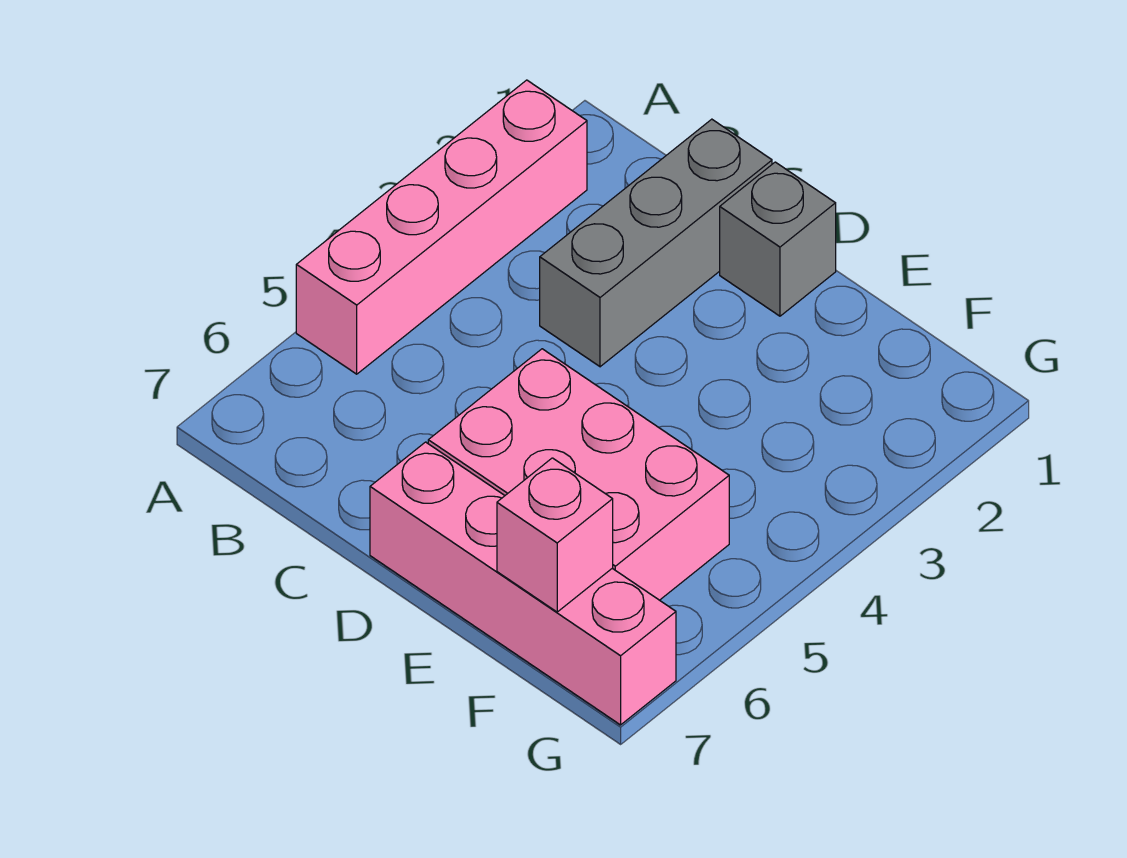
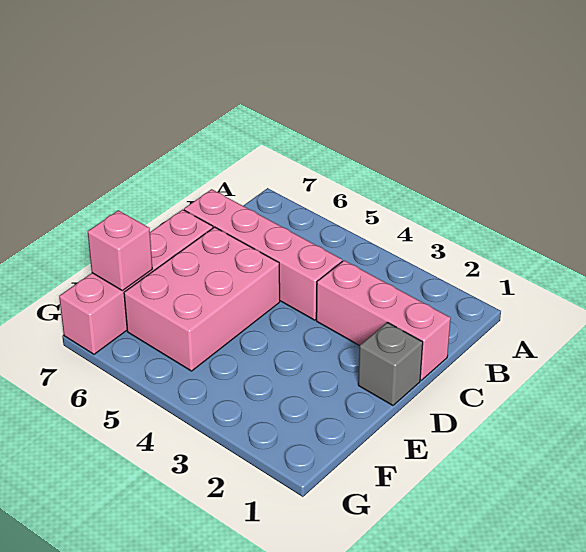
pink brick A2:A5 level 1 -> pink brick C4:C7 level 1
grey brick C1:C3 level 1 -> pink brick C1:C3 level 1

